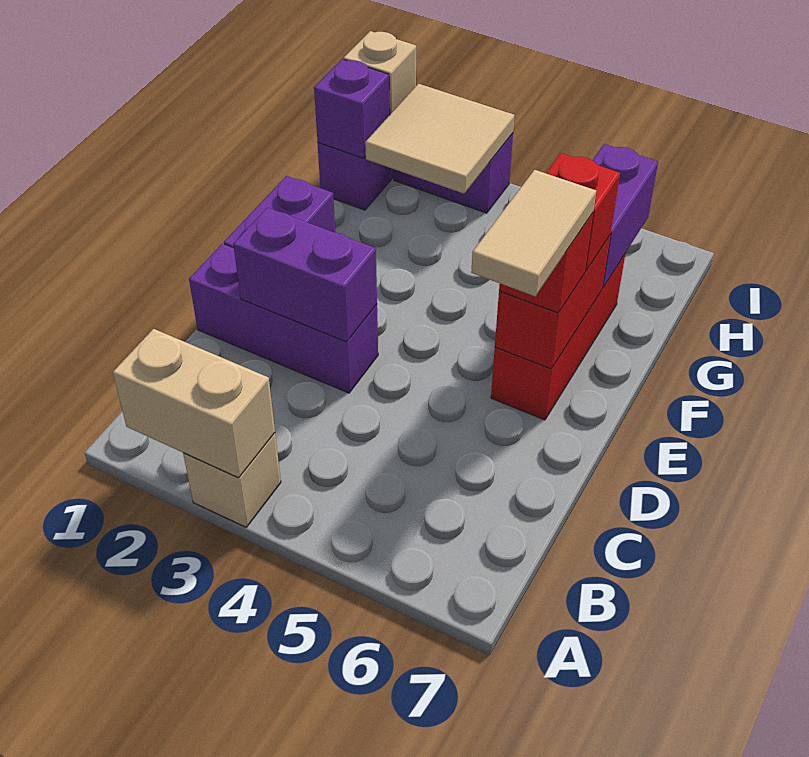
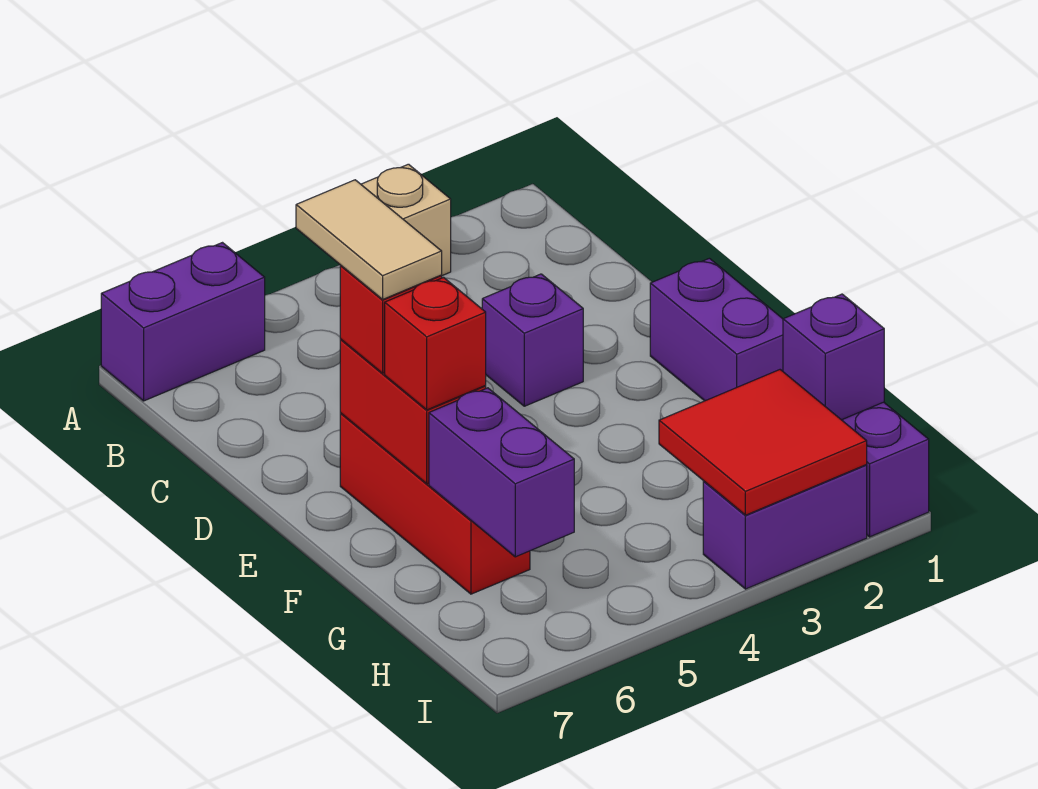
tan brick A2:A3 level 2 -> none
purple brick D1:D3 level 1 -> purple brick D3 level 1
purple brick D2:D3 level 2 -> purple brick A6:A7 level 1
tan tile H2:I3 level 2 -> red tile H2:I3 level 2
tan brick I1 level 2 -> none

